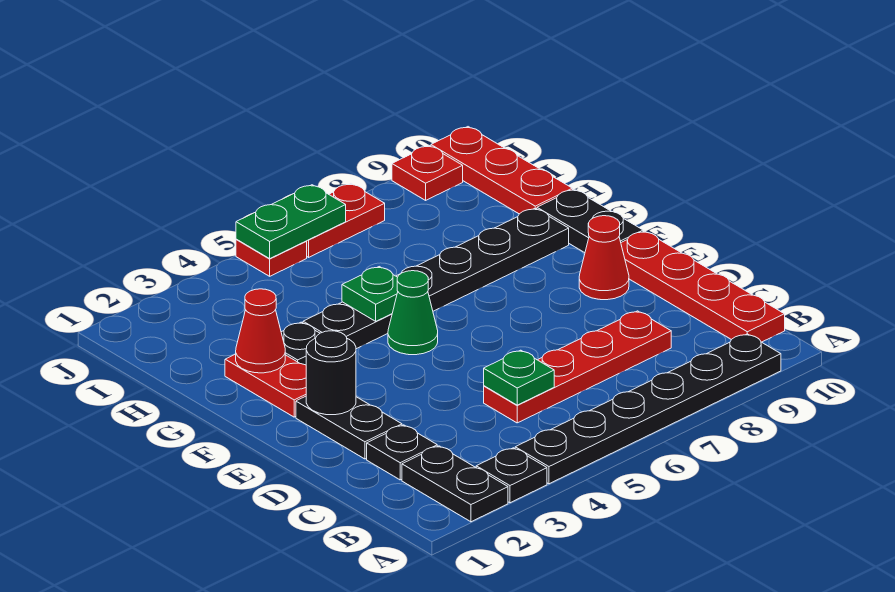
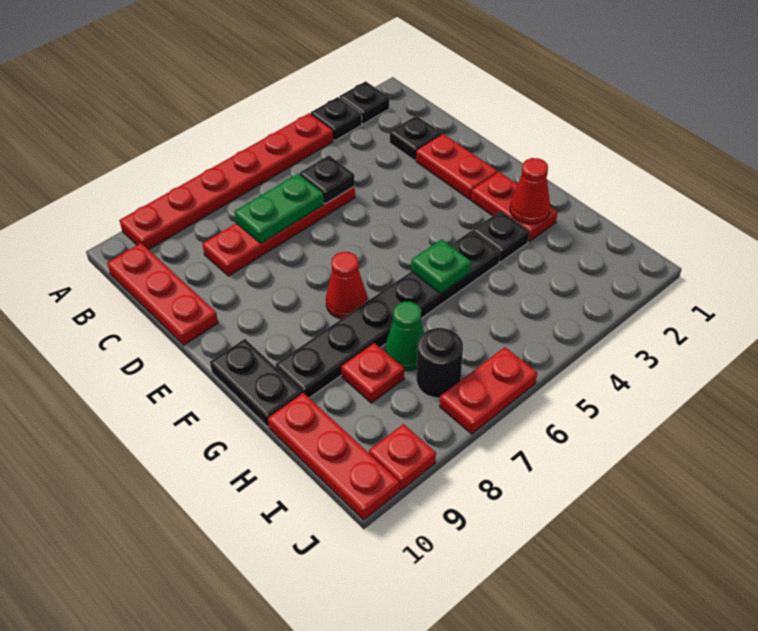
black plate A2:B2 level 1 -> black plate A2 level 1
black plate A4:A9 level 1 -> red plate A4:A9 level 1
red plate B10:E10 level 1 -> red plate B10:D10 level 1
green plate C5 level 2 -> black plate C5 level 2
black plate D2:E2 level 1 -> red plate D2:E2 level 1
black round brick E2 level 2 -> black round brick I7 level 1
red cone E9 level 1 -> red cone F7 level 1
green cone F5 level 1 -> green cone H7 level 1
red plate J5 level 1 -> red plate H8 level 1
green plate J5:J6 level 2 -> green plate C6:C7 level 2

